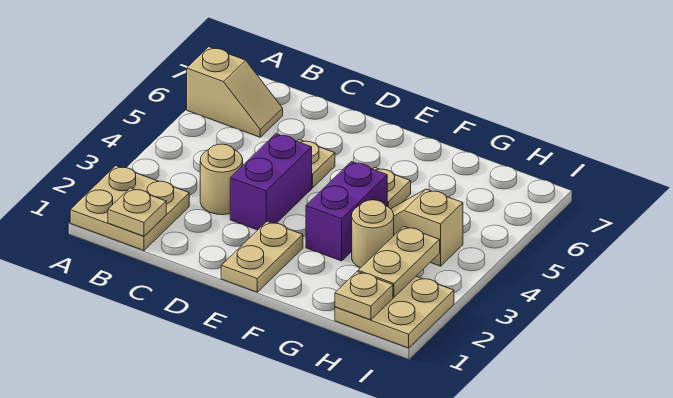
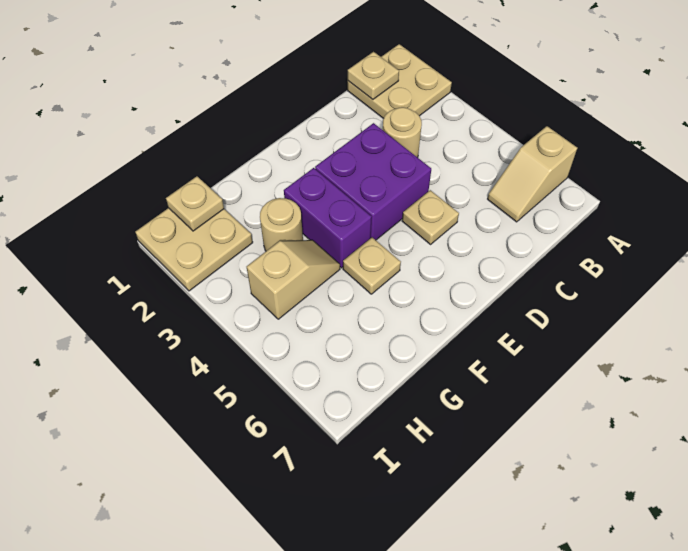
purple brick D3:D4 level 1 -> purple brick D3:E4 level 1
tan plate E1:E2 level 1 -> none
tan plate H2:H3 level 2 -> none

